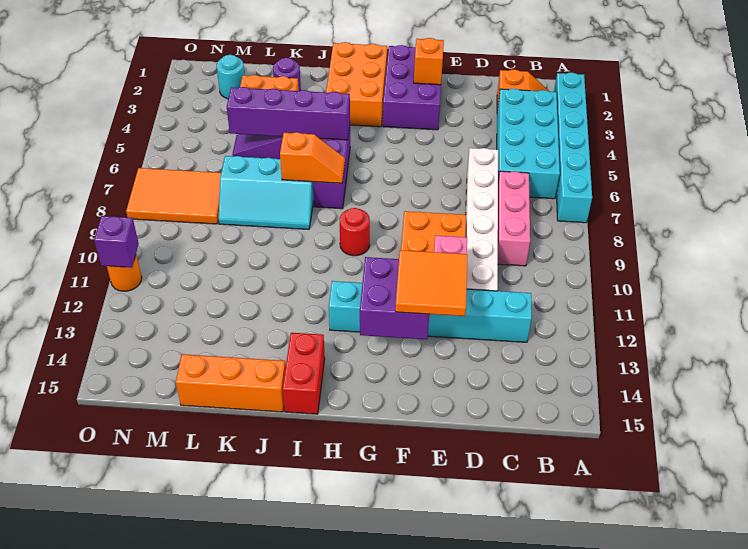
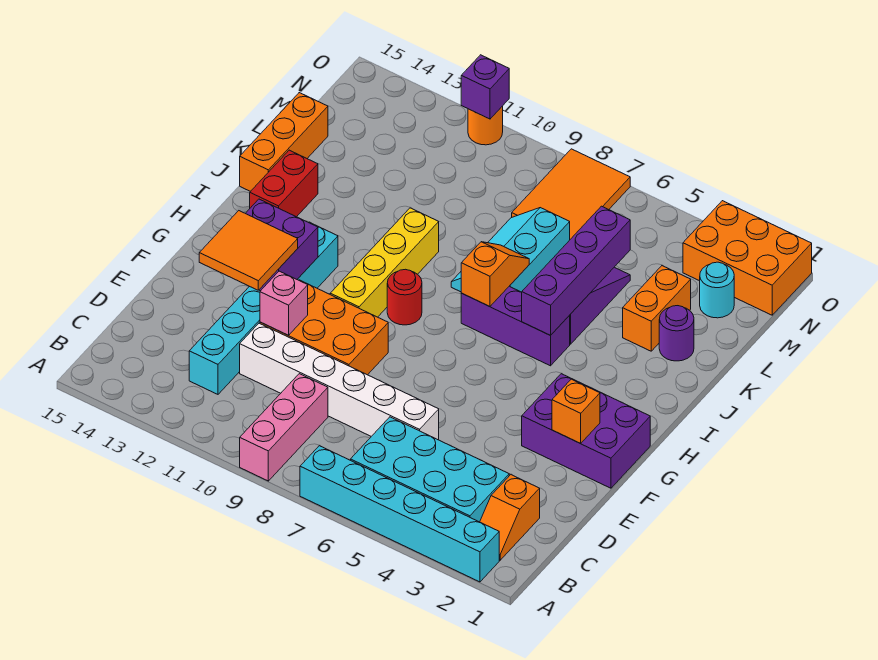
pink brick C7:C9 level 1 -> pink brick A9:C9 level 1
none -> yellow brick G10:J10 level 1
orange brick H1:I3 level 1 -> orange brick N1:O3 level 1
orange slope I7:J7 level 2 top J -> orange slope I7:J7 level 2 top I
red brick I14:I15 level 1 -> red brick I14:J14 level 1

